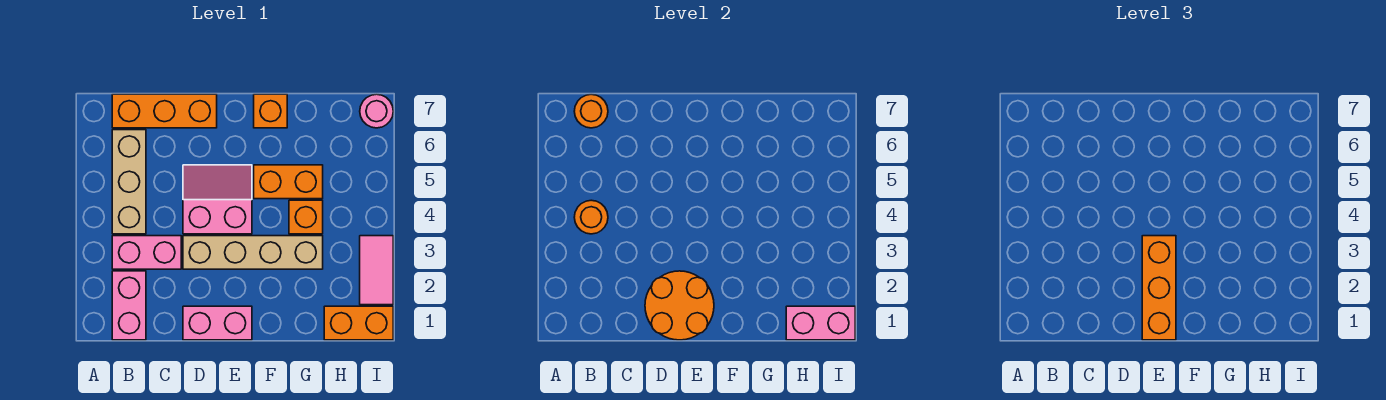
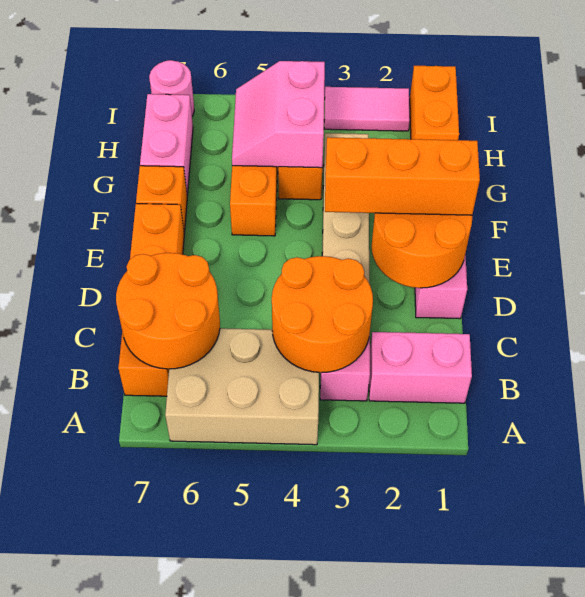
tan brick B4:B6 level 1 -> tan brick A4:B6 level 1
orange round brick B4 level 2 -> orange round brick B3:C4 level 2
orange brick B7:D7 level 1 -> orange brick B7:E7 level 1
orange round brick B7 level 2 -> orange round brick B6:C7 level 2
pink slope D4:E5 level 1 top 4 -> pink slope G4:H5 level 2 top 4
pink brick H1:I1 level 2 -> pink brick G7:H7 level 1

